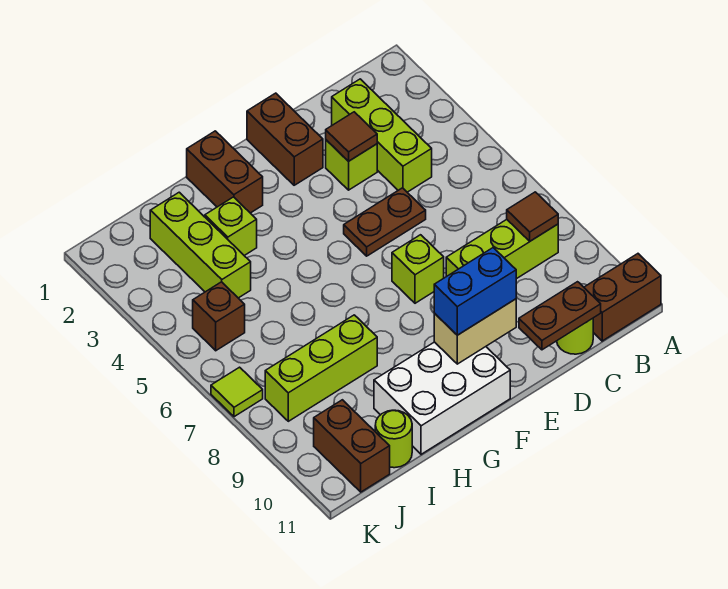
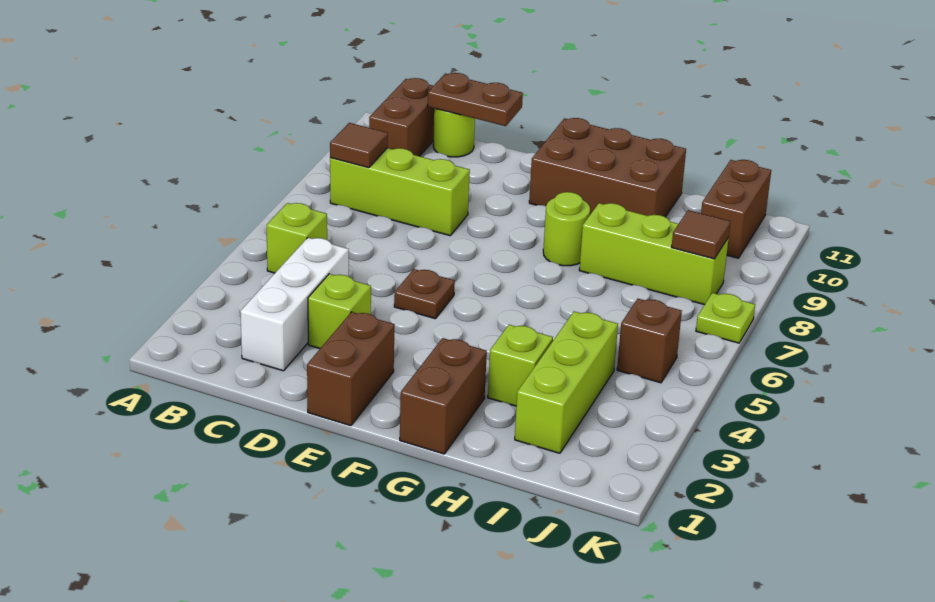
brown brick A11:B11 level 1 -> brown brick B10:B11 level 1
lime brick C2:C4 level 1 -> white brick C2:C4 level 1
brown tile D3 level 2 -> brown tile J8 level 2
brown plate D5:E5 level 1 -> brown plate E5 level 1
lime brick E7 level 1 -> lime brick B5 level 1
tan brick E10:F10 level 2 -> none
blue brick E10:F10 level 3 -> none
white brick F10:H11 level 1 -> brown brick F10:H11 level 1
lime round brick I11 level 1 -> lime round brick G8 level 1
lime tile K7 level 1 -> lime plate K7 level 1

